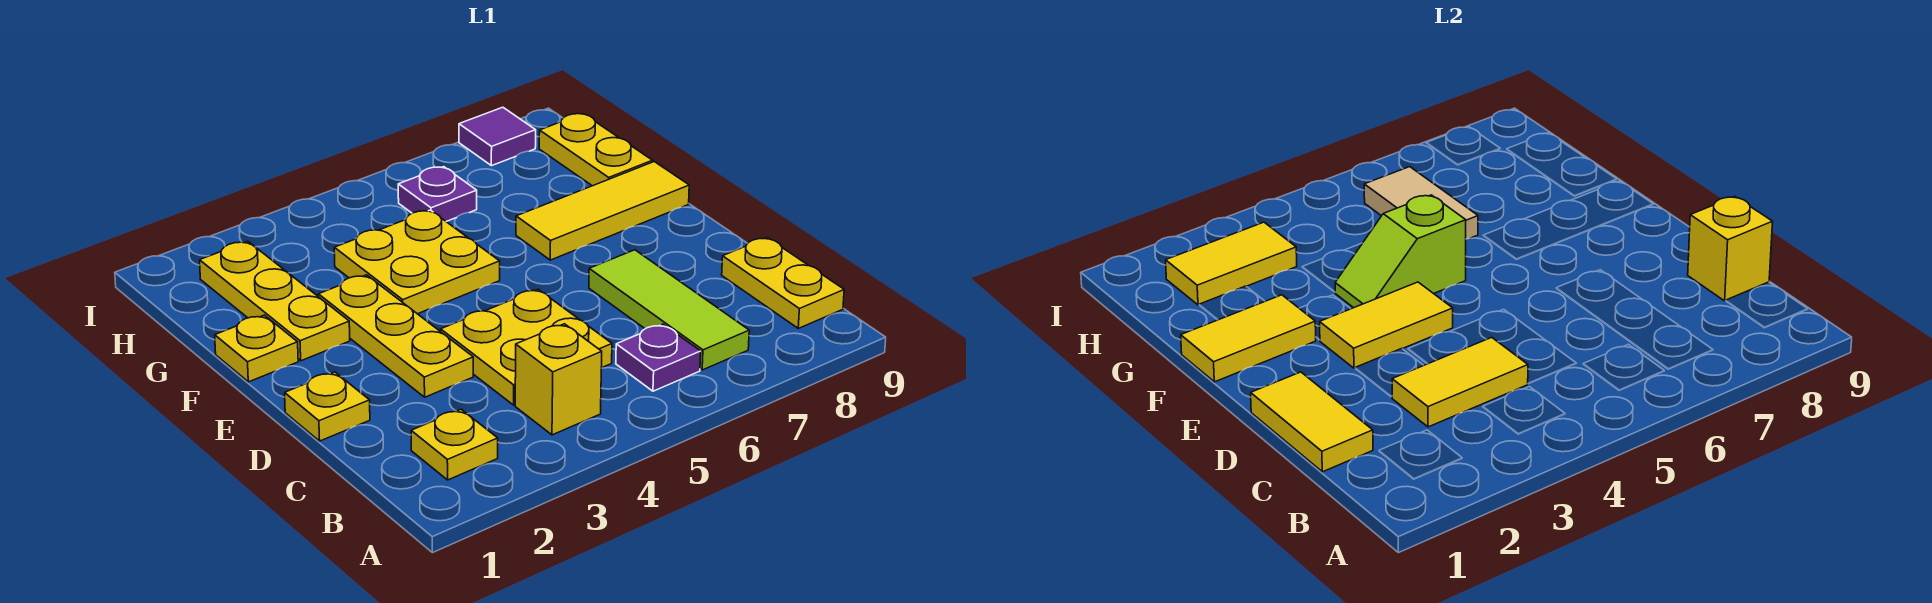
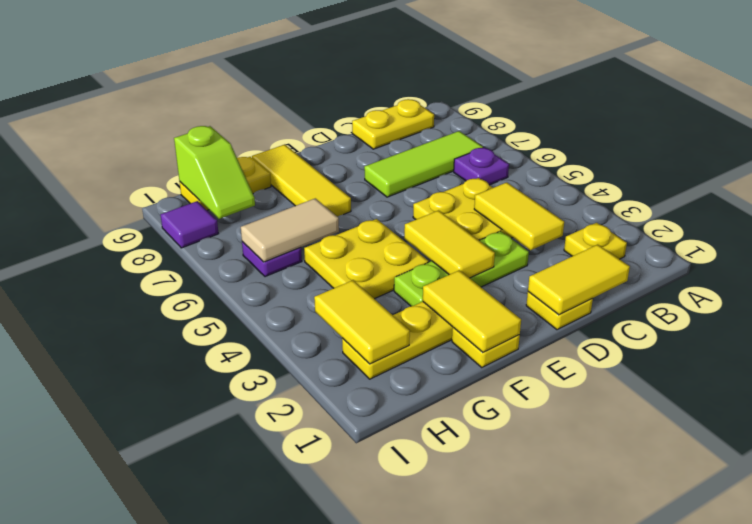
yellow brick B4 level 1 -> none
yellow brick C9 level 2 -> none
yellow plate D3:F3 level 1 -> lime plate D3:F3 level 1
lime slope F4:F5 level 2 top 5 -> lime slope H8:H9 level 2 top 9

